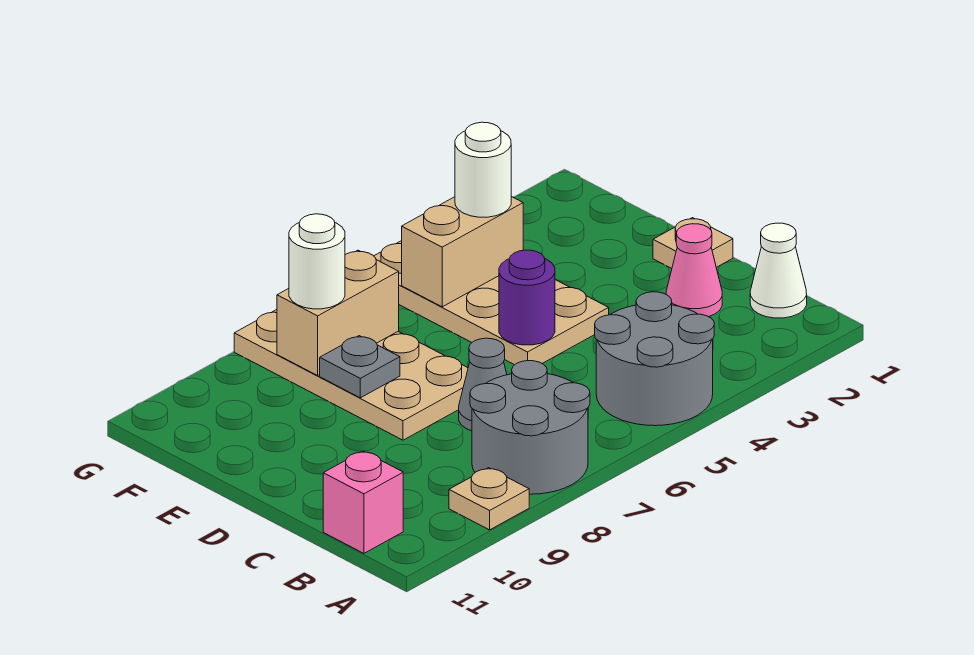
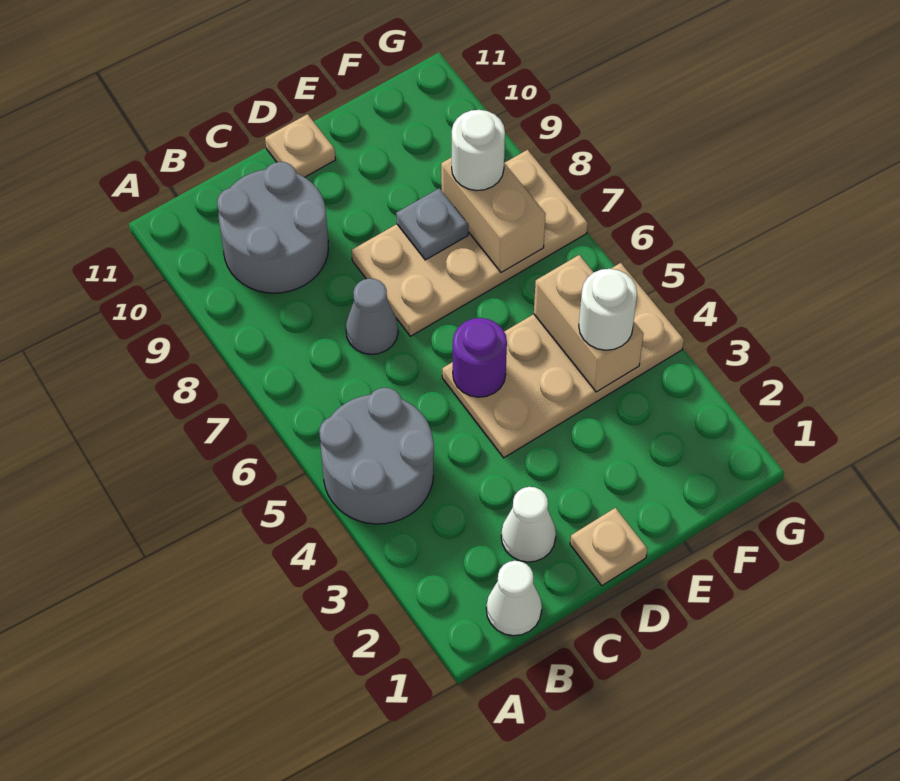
grey round brick A7:B8 level 1 -> grey round brick B9:C10 level 1
tan plate A9 level 1 -> tan plate D11 level 1
pink brick B11 level 1 -> none
pink cone C2 level 1 -> white cone C2 level 1

